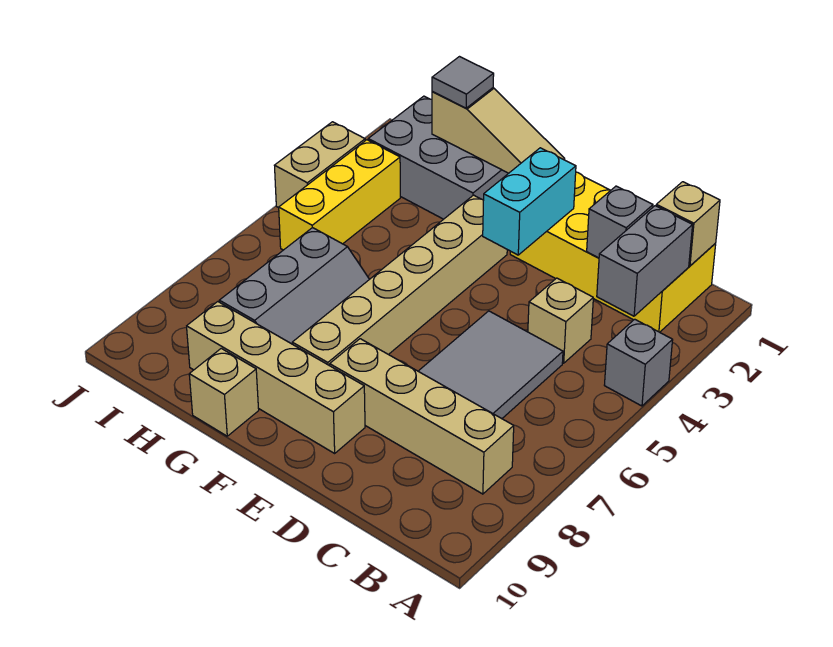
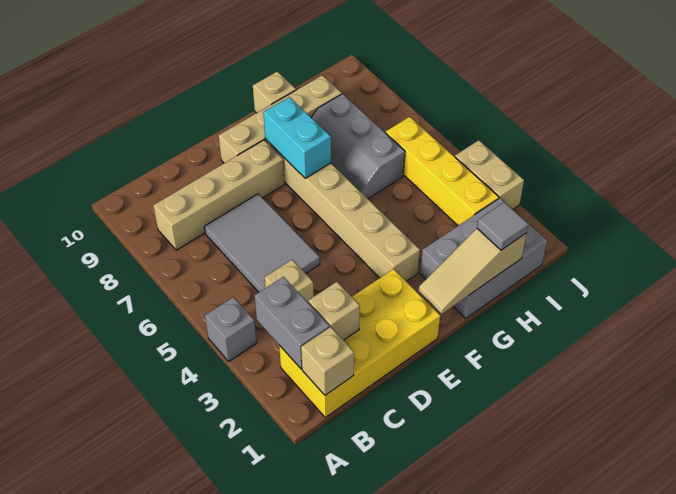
grey brick C2 level 2 -> tan brick C2 level 2
cyan brick E2:E3 level 2 -> cyan brick F7:F8 level 2
yellow brick I3:I5 level 1 -> yellow brick I3:I6 level 1

